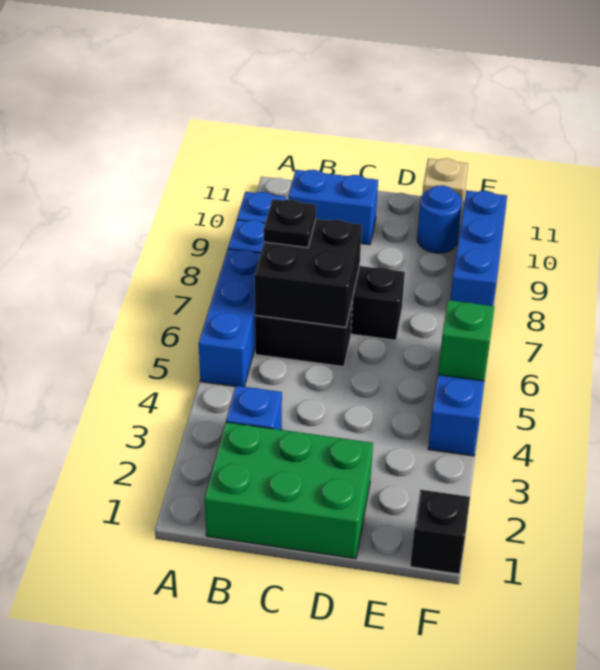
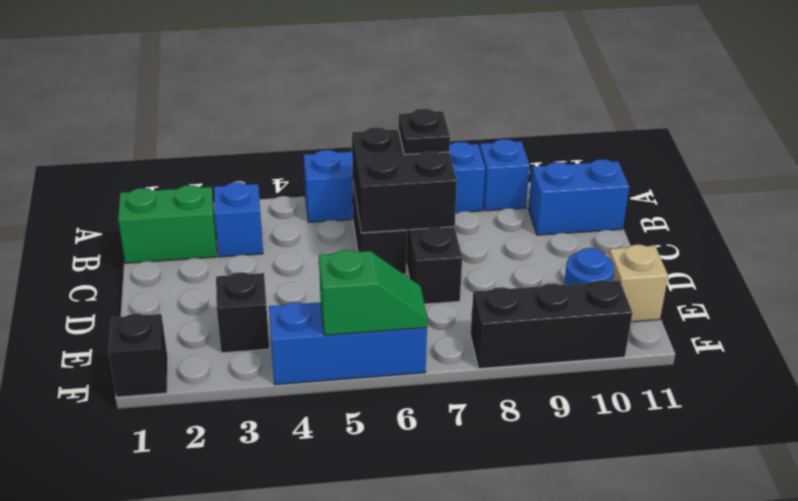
green brick B1:D2 level 1 -> green brick B1:B2 level 1
blue brick B10:C10 level 1 -> blue brick B10:B11 level 1
none -> black brick E3 level 1
blue brick F8:F10 level 1 -> black brick F8:F10 level 1

